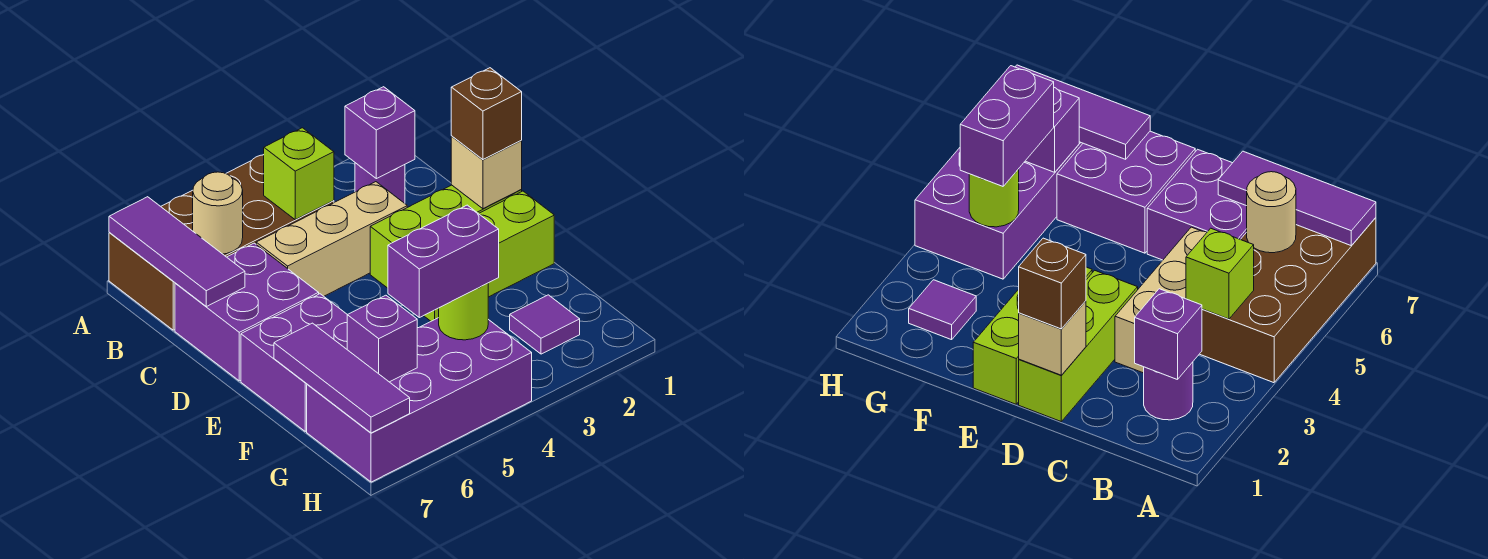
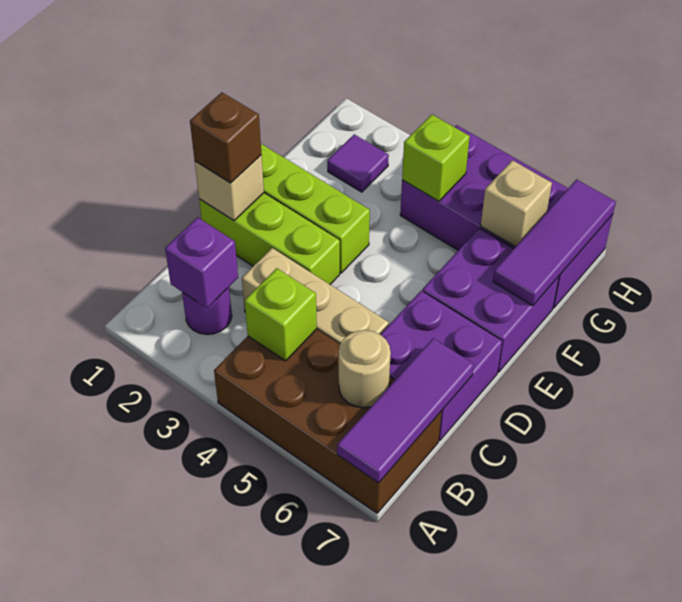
lime round brick G4 level 2 -> lime brick G4 level 2
purple brick G4:G5 level 3 -> none
purple brick G6 level 2 -> tan brick G6 level 2

